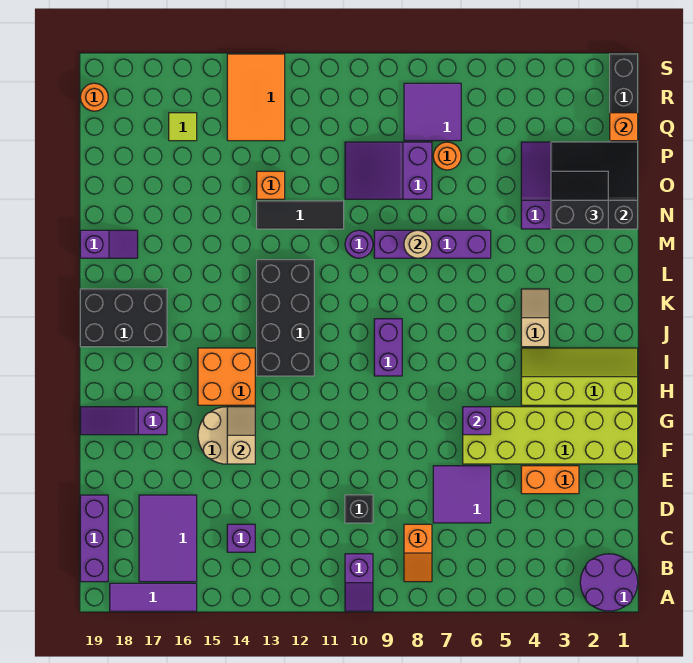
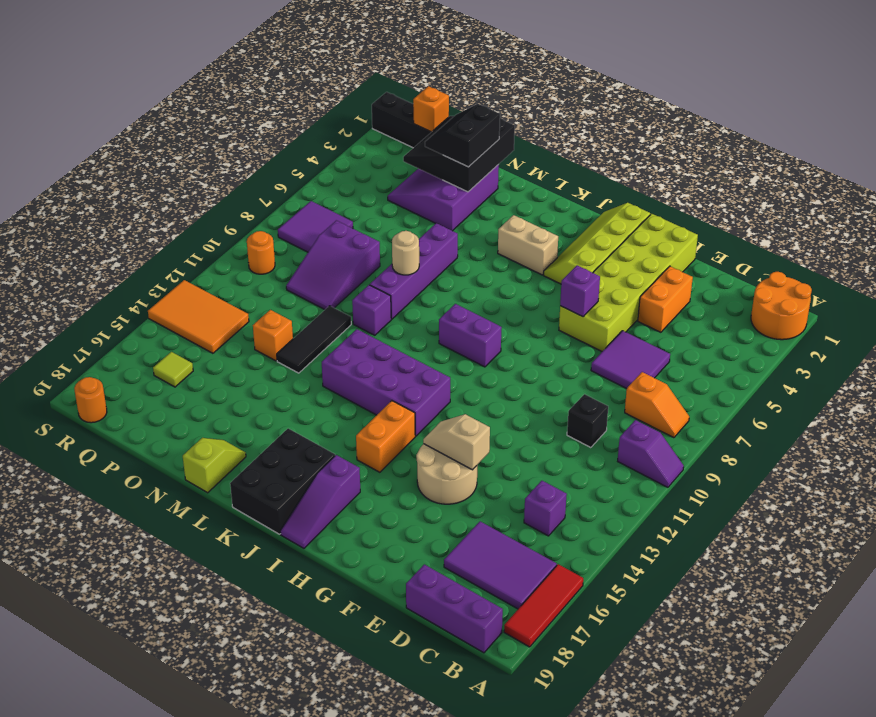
purple round brick A1:B2 level 1 -> orange round brick A1:B2 level 1
purple tile A16:A18 level 1 -> red tile A16:A18 level 1
purple slope G17:G19 level 1 top 17 -> purple slope I17:I19 level 1 top 17
orange brick H14:I15 level 1 -> orange brick I14:I15 level 1
black brick I12:L13 level 1 -> purple brick I12:L13 level 1
tan slope J4:K4 level 1 top J -> tan brick J4:K4 level 1
purple round brick M10 level 1 -> purple brick M10 level 1
purple slope M18:M19 level 1 top 19 -> lime slope M18:M19 level 1 top 19
orange round brick P7 level 1 -> orange round brick R10 level 1

